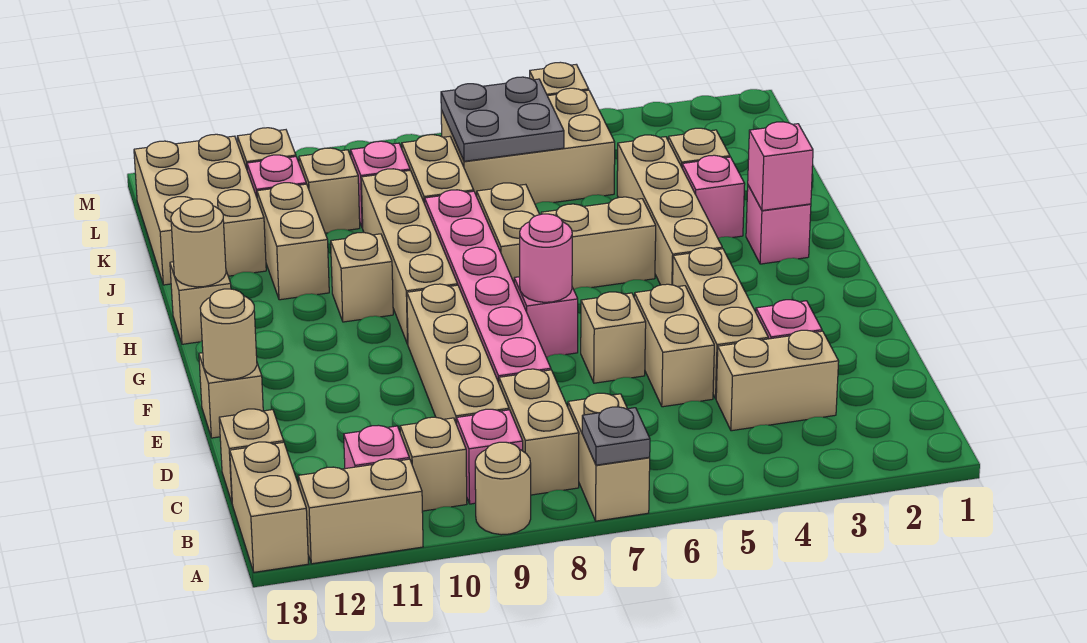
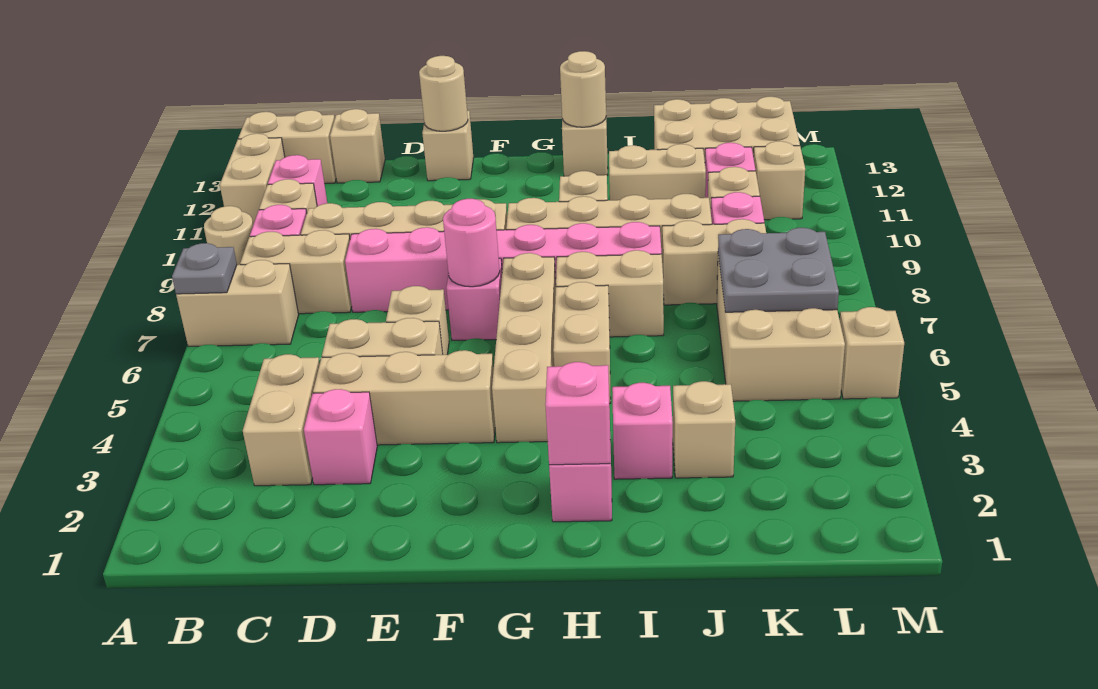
tan brick G4:J4 level 1 -> tan brick G4:G7 level 1

